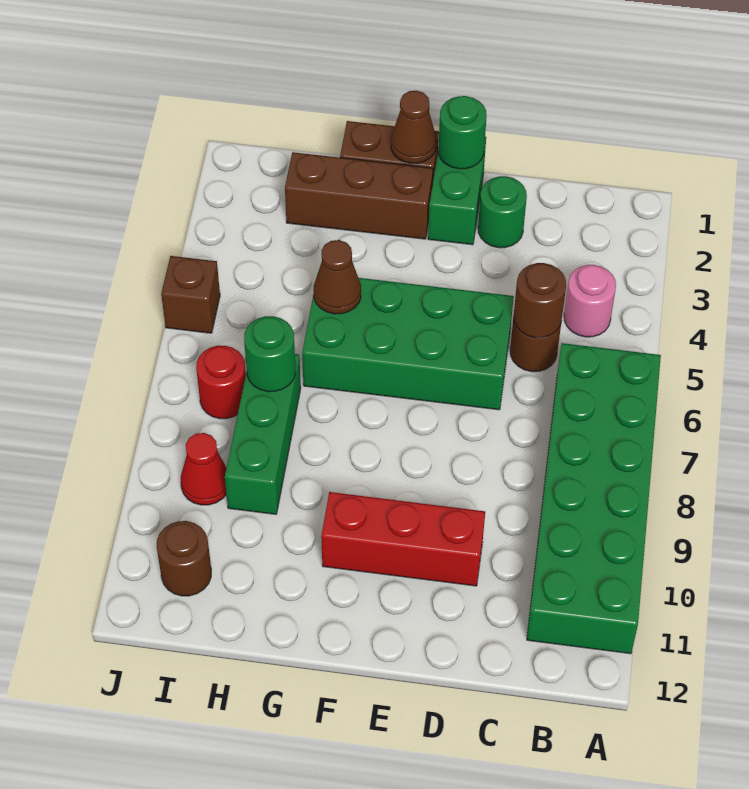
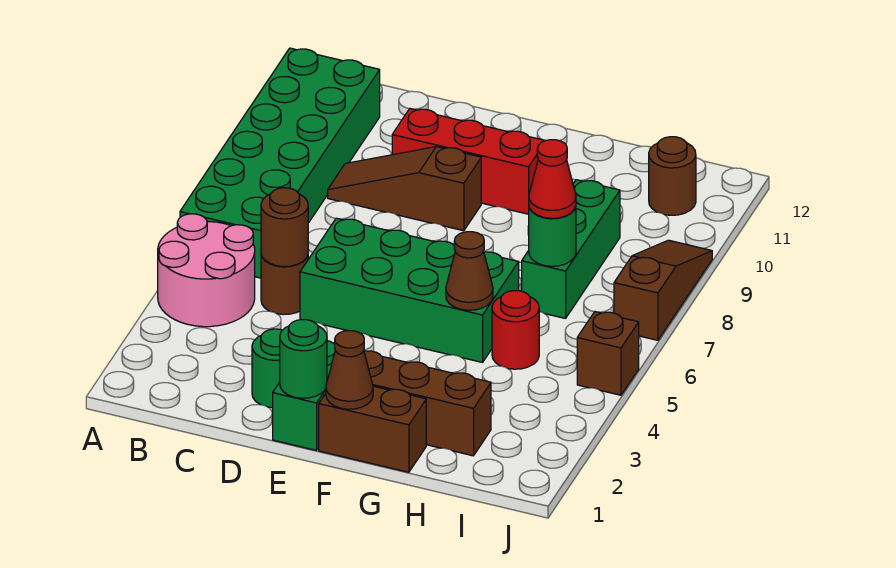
pink round brick B4 level 1 -> pink round brick A4:B5 level 1
none -> brown slope C9:E9 level 1 top E
red round brick I7 level 1 -> red round brick H5 level 1
red cone I9 level 1 -> red cone H7 level 3
none -> brown slope J7:J9 level 1 top 7

